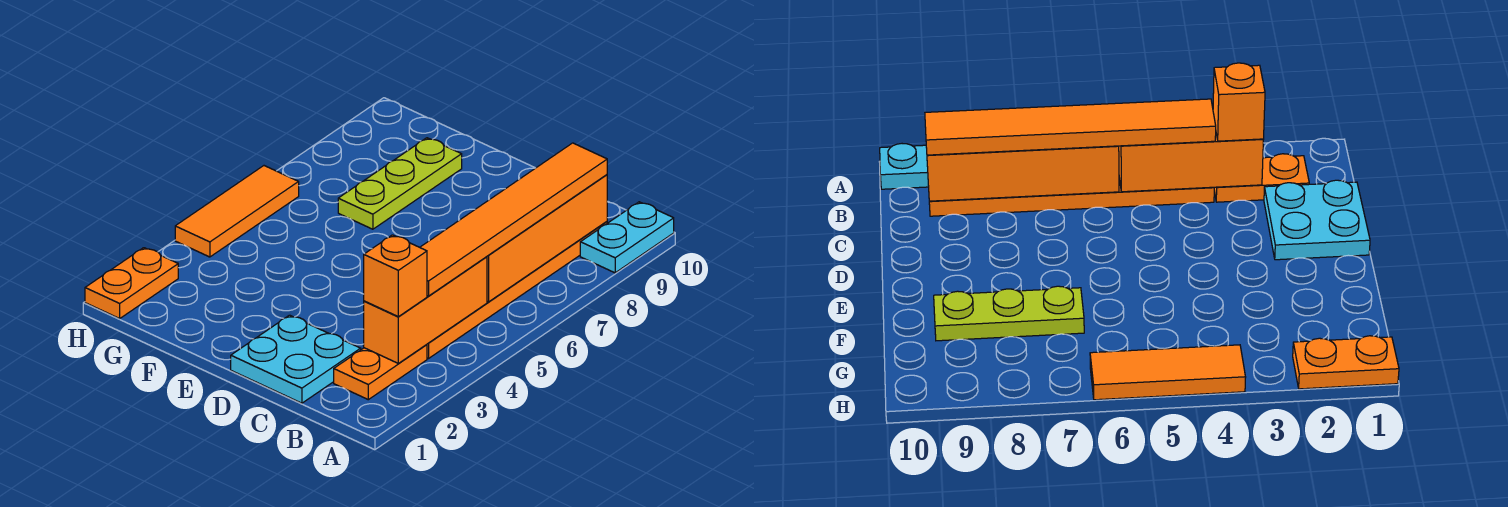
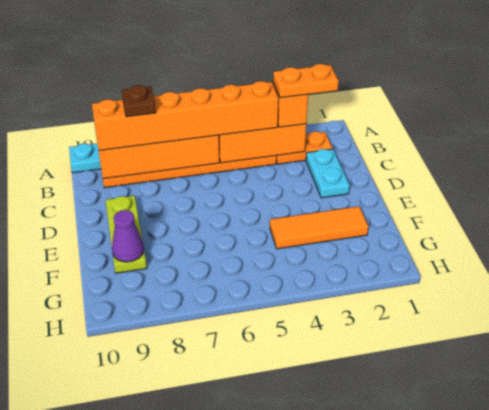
orange tile B4:B9 level 3 -> orange brick B4:B9 level 3
none -> brown plate B8 level 4
cyan plate C1:D2 level 1 -> cyan plate C2:D2 level 1
lime plate F7:F9 level 1 -> lime plate D9:F9 level 1
none -> purple cone F9 level 2
orange plate H1:H2 level 1 -> orange plate B2:B3 level 4
orange tile H4:H6 level 1 -> orange tile F2:F4 level 1

